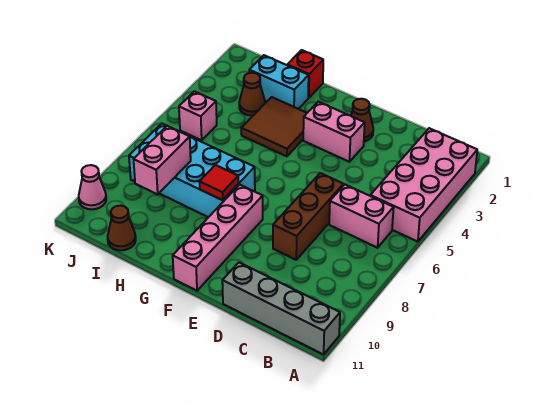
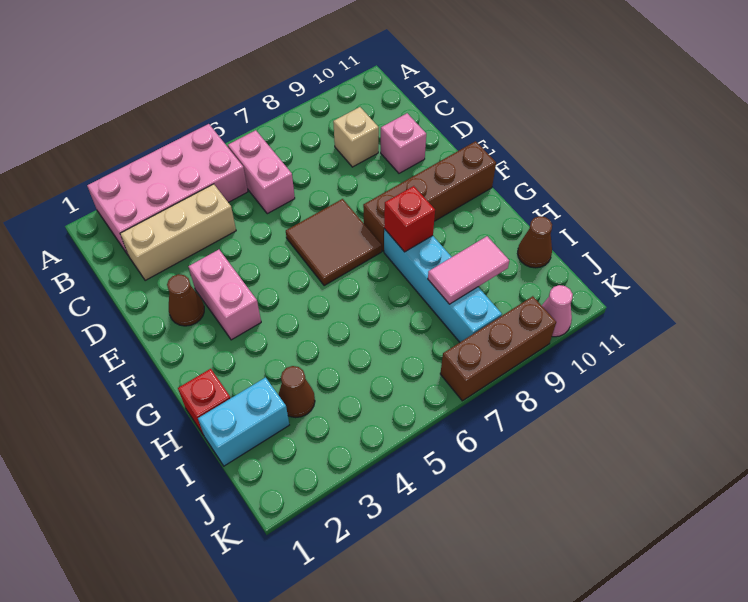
grey brick A11:D11 level 1 -> none
none -> tan brick C2:C4 level 1
none -> tan brick C9 level 1
brown brick D6:D8 level 1 -> brown brick K7:K9 level 1
pink brick F8:F11 level 1 -> brown brick F8:F11 level 1
brown tile G3:H4 level 1 -> brown tile E6:F7 level 1
cyan brick G7:J8 level 1 -> cyan brick G8:J8 level 1
red tile G8 level 2 -> red brick G8 level 2
cyan brick H2:I2 level 1 -> cyan brick I1:I2 level 1
pink brick I8:I9 level 2 -> pink tile I8:I9 level 2
pink brick J5 level 1 -> pink brick D10 level 1

